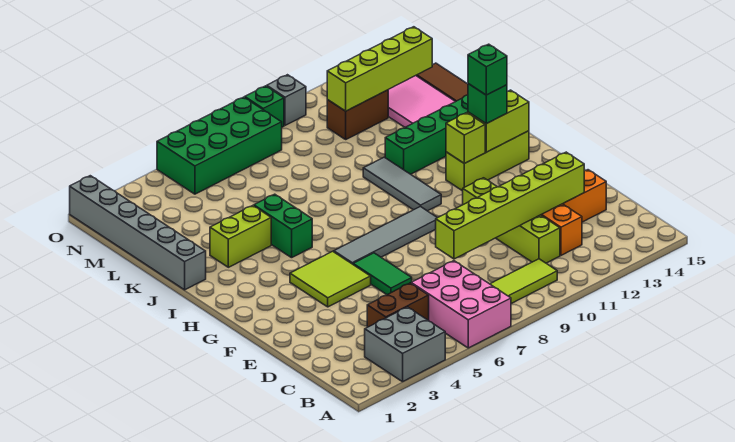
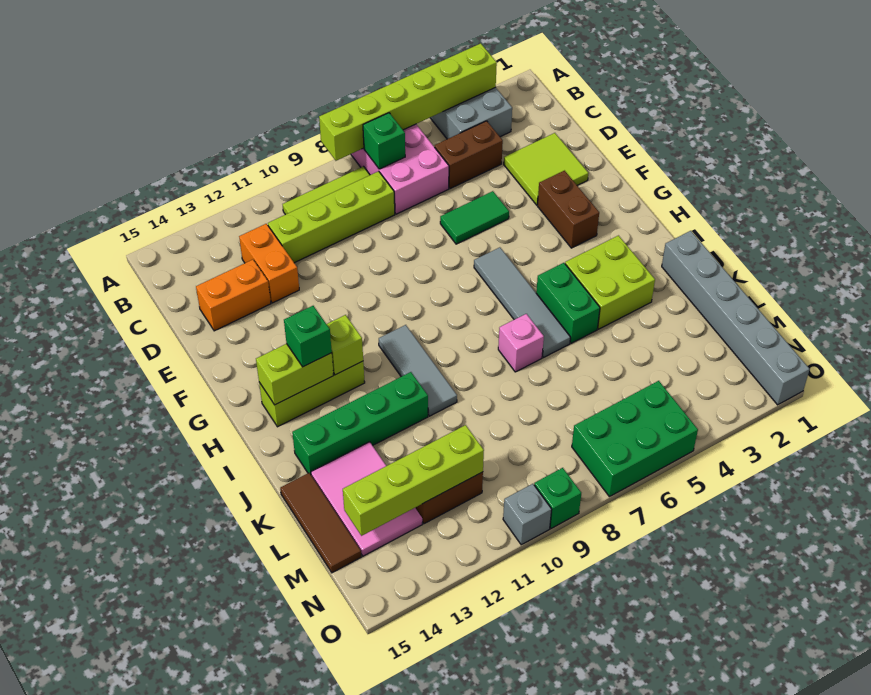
lime brick C11:F11 level 1 -> lime brick C8:C11 level 1
lime brick D8:D13 level 2 -> lime brick A3:A8 level 2
green tile E6:F6 level 1 -> green tile E5:E6 level 1
none -> brown brick F3:G3 level 1
lime tile F4:G5 level 1 -> lime tile D2:E3 level 1
grey tile G6:G9 level 1 -> grey tile G6:J6 level 1
green brick H13 level 4 -> green brick B7 level 2
lime brick J3:J4 level 1 -> lime brick I3:J4 level 1
none -> pink brick J7 level 1
green brick N5:O8 level 1 -> green brick N5:O7 level 1

